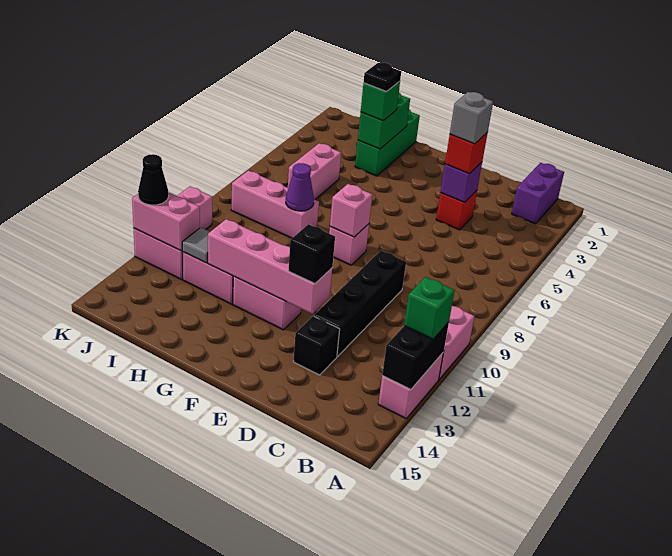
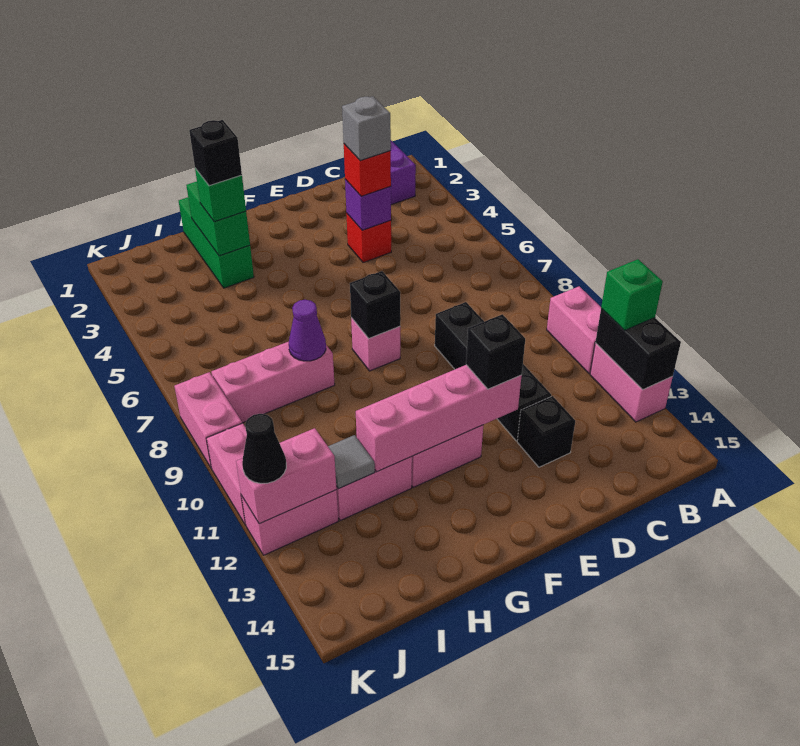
pink brick F8 level 2 -> black brick F8 level 2
black plate H3 level 4 -> black brick H3 level 4
pink brick I5:I6 level 1 -> pink brick K8:K9 level 1

